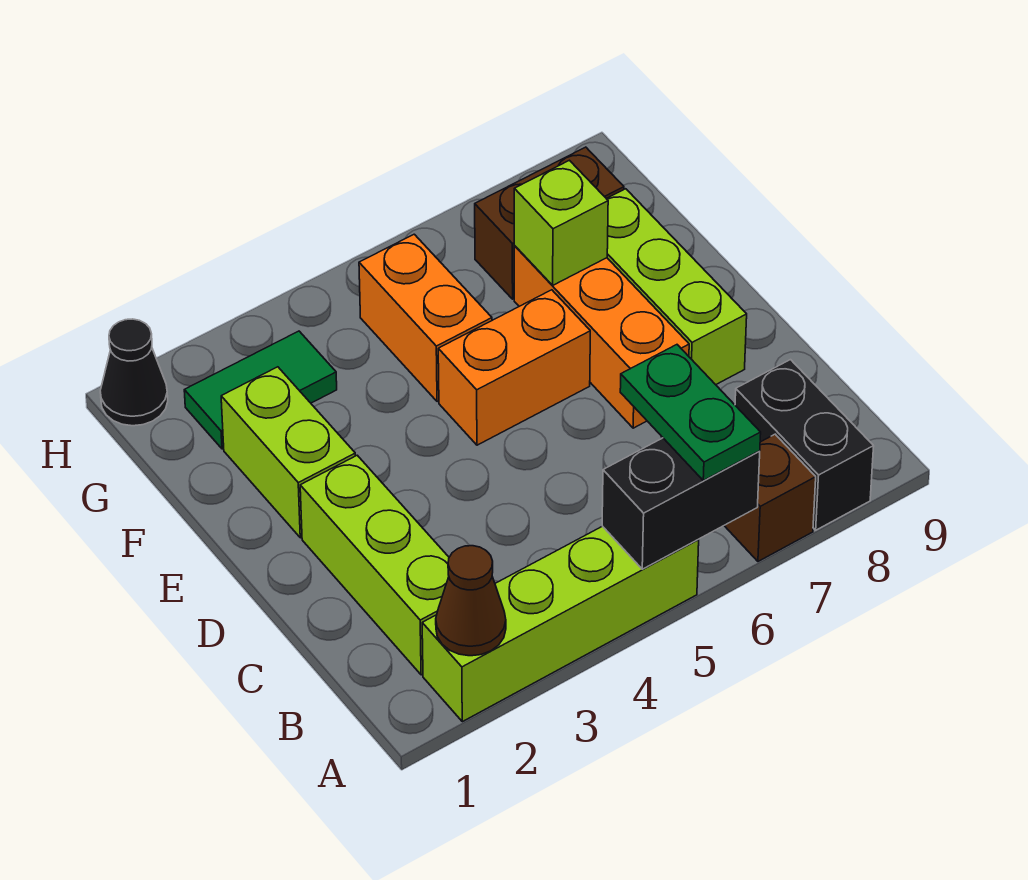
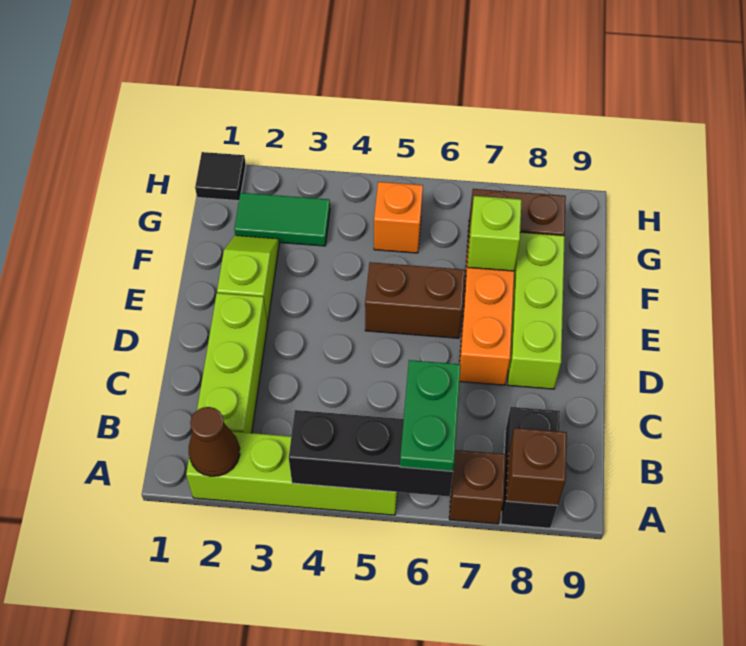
black brick A5:A6 level 2 -> black brick A4:A6 level 2
none -> brown brick A8 level 2
lime brick E2:F2 level 1 -> lime slope E2:F2 level 1 top E
orange brick E5:E6 level 1 -> brown brick E5:E6 level 1
orange brick F5:G5 level 1 -> orange brick G5 level 1
black cone H1 level 1 -> black tile H1 level 1

